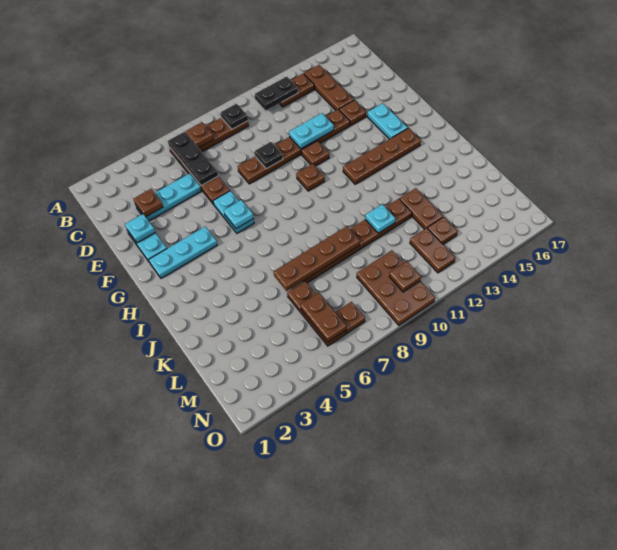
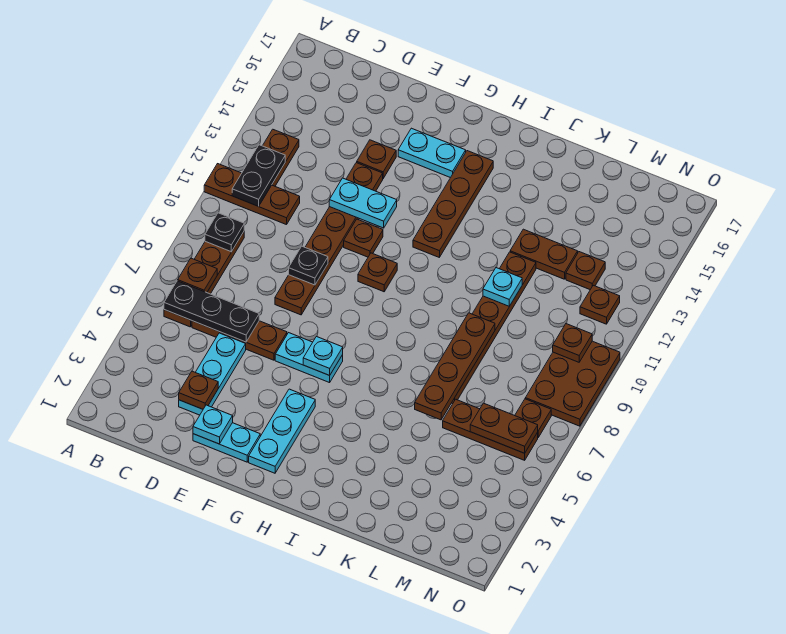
brown plate B14:D14 level 1 -> brown plate A11:C11 level 1
cyan plate E11:E12 level 2 -> cyan plate E12:F12 level 2
brown plate M9:O10 level 1 -> brown plate N8:O10 level 1
brown plate M12:N12 level 1 -> brown plate N12 level 1

